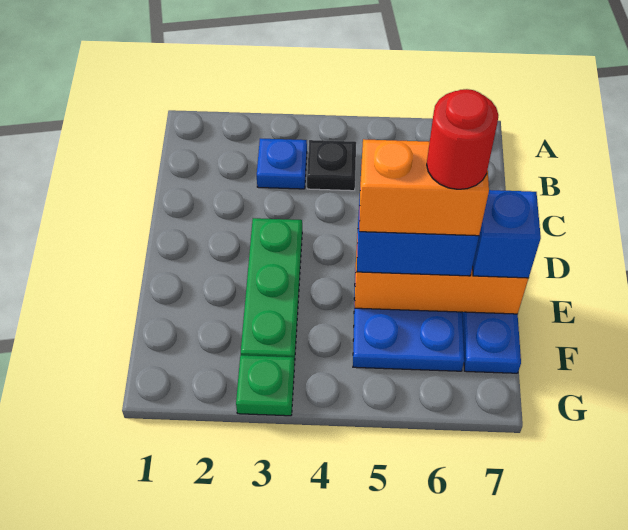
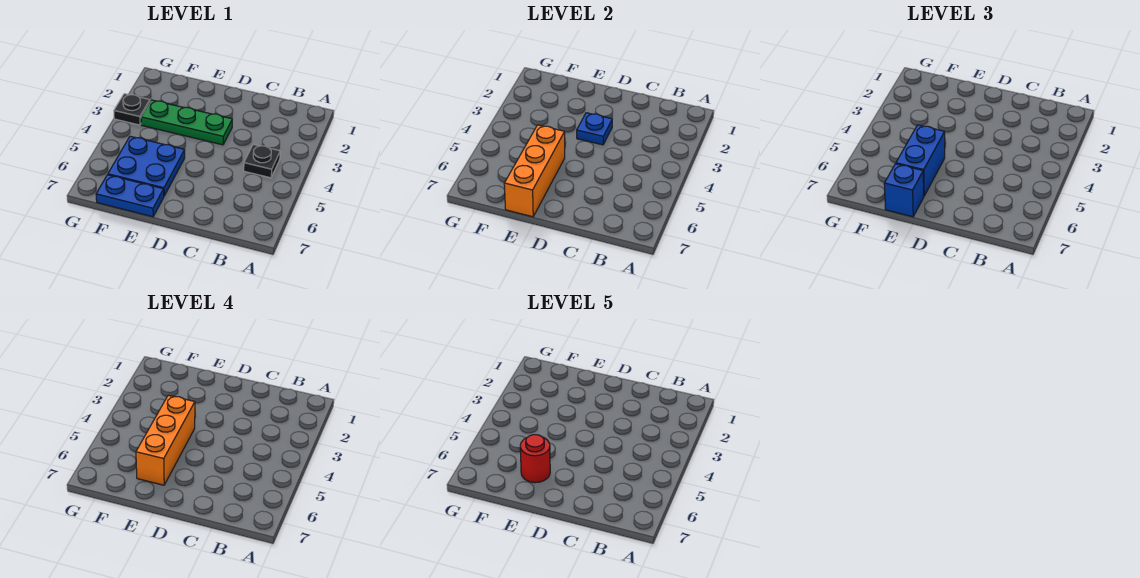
blue plate B3 level 1 -> blue plate D3 level 2
orange brick E5:E6 level 4 -> orange brick E4:E6 level 4
green plate G3 level 1 -> black plate G3 level 1

